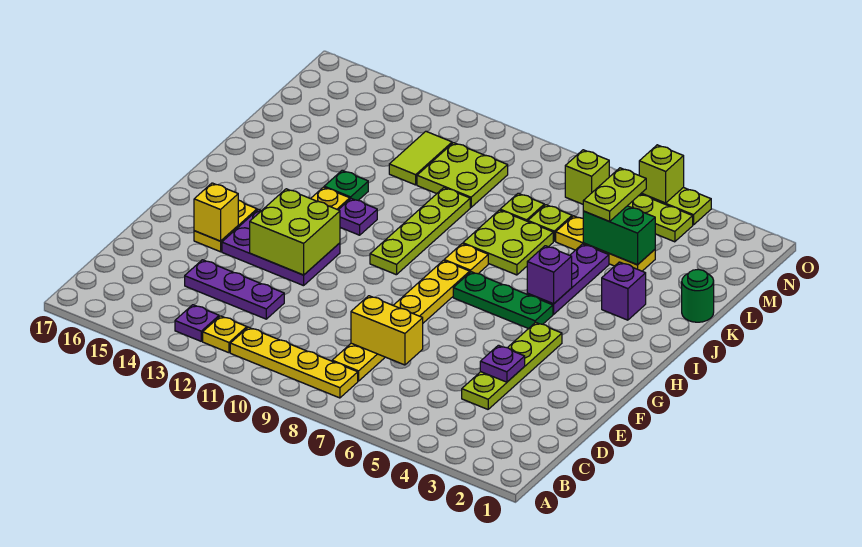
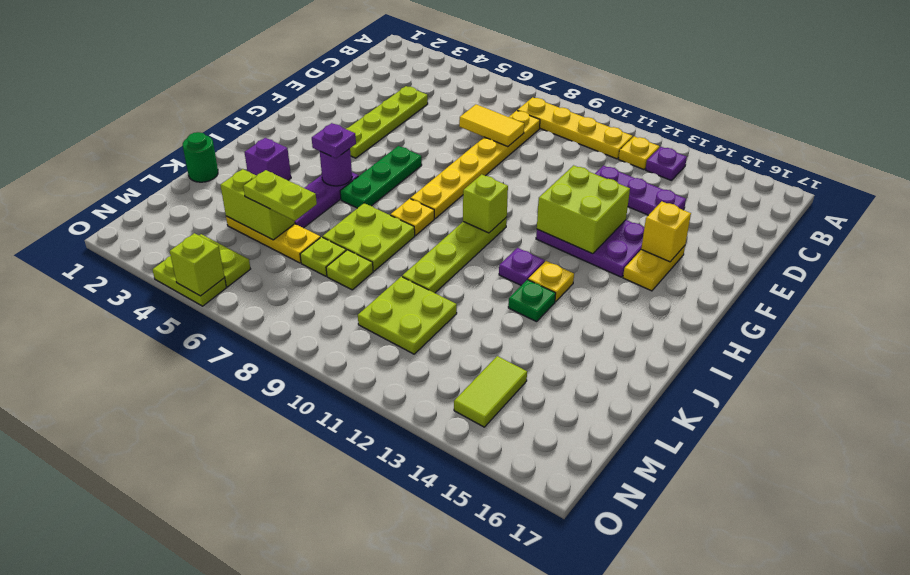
yellow brick D7:D8 level 2 -> yellow tile D7:D8 level 2
purple plate E4 level 2 -> purple plate I5 level 3
green plate H5:H7 level 1 -> green plate G6:I6 level 1
purple brick I5 level 2 -> purple round brick I5 level 2
green brick L4:L5 level 2 -> lime brick L4:L5 level 2
lime plate L5:M5 level 3 -> lime plate L5:L6 level 3
lime tile L12:M12 level 1 -> lime tile M14:N14 level 1
lime brick N7 level 1 -> lime brick H10 level 2

